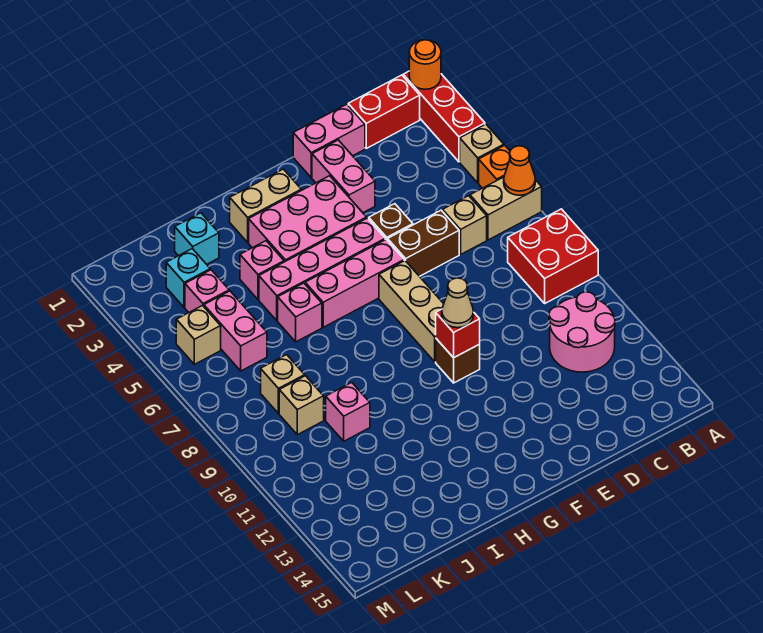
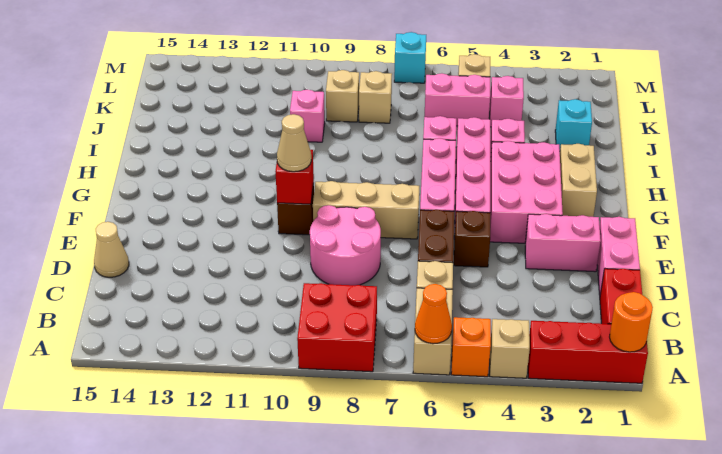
pink round brick B11:C12 level 1 -> pink round brick D8:E9 level 1
none -> tan cone D15 level 1
cyan brick K3 level 1 -> cyan brick M7 level 1

